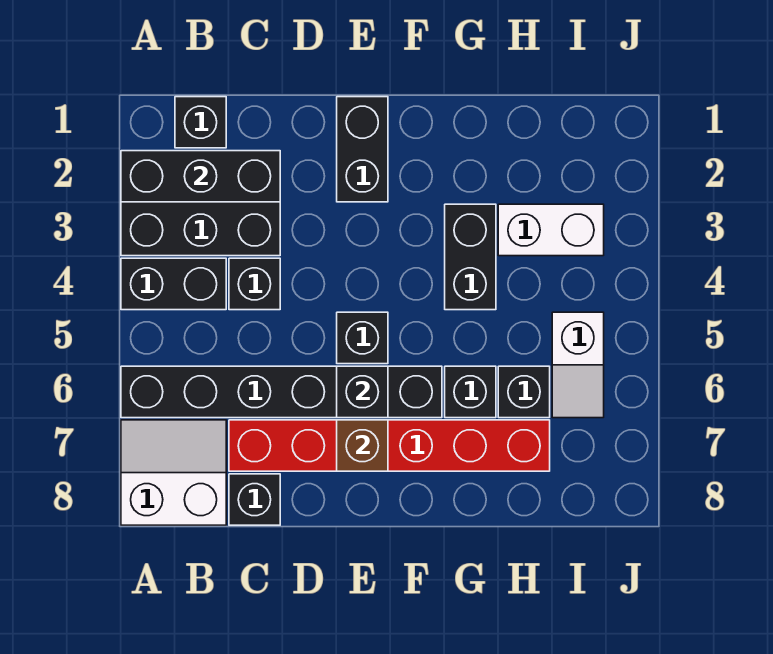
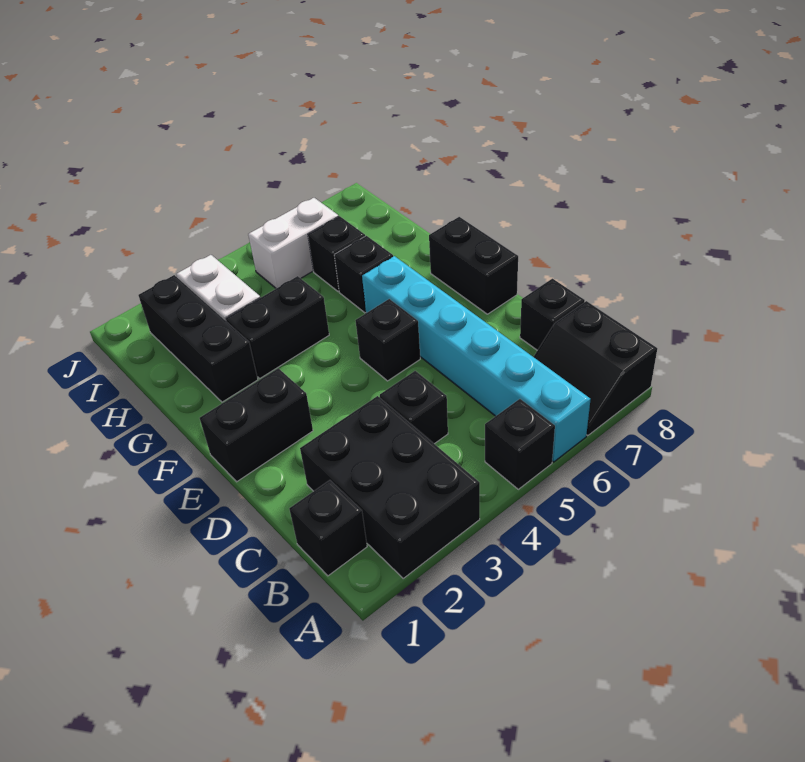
black brick A2:C2 level 2 -> black brick G2:I2 level 1
black brick A4:B4 level 1 -> black brick E8:F8 level 1
black brick A6:F6 level 1 -> cyan brick A6:F6 level 1
white slope A7:B8 level 1 top 8 -> black slope A7:B8 level 1 top 8
red brick C7:H7 level 1 -> none
black brick E6 level 2 -> black brick A5 level 1
brown brick E7 level 2 -> none
white slope I5:I6 level 1 top 5 -> white brick I5:I6 level 1

